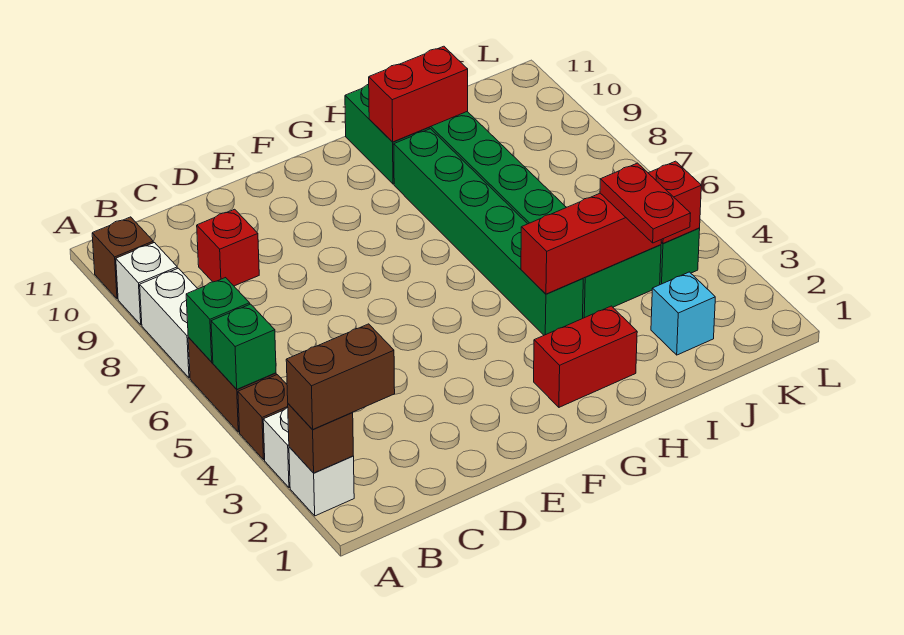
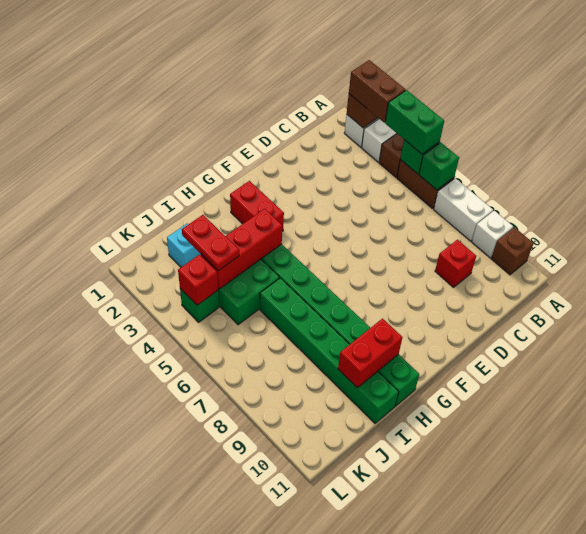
brown brick A2:B2 level 3 -> brown brick A2:A3 level 3
none -> green brick A4:A5 level 3
red brick G2:H2 level 1 -> red brick G2:G3 level 1

